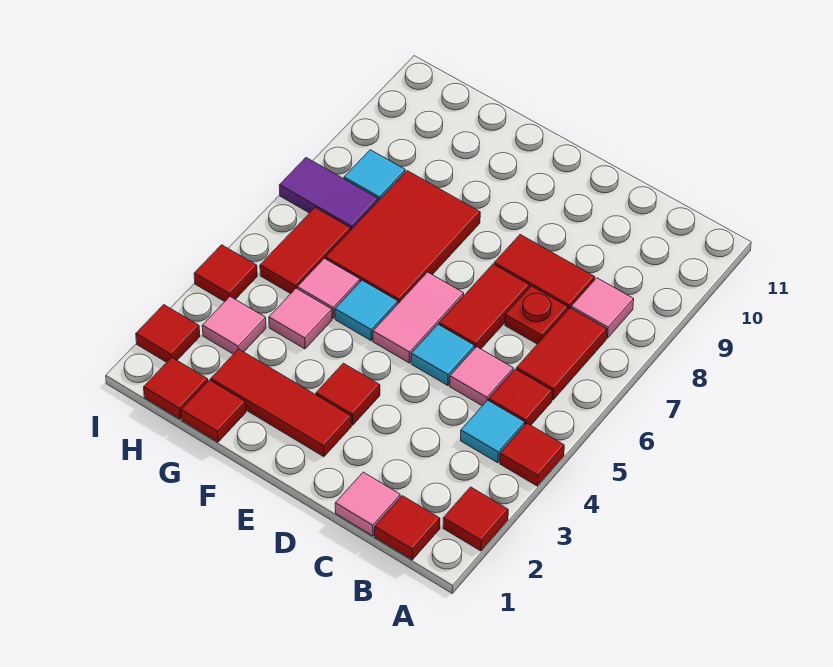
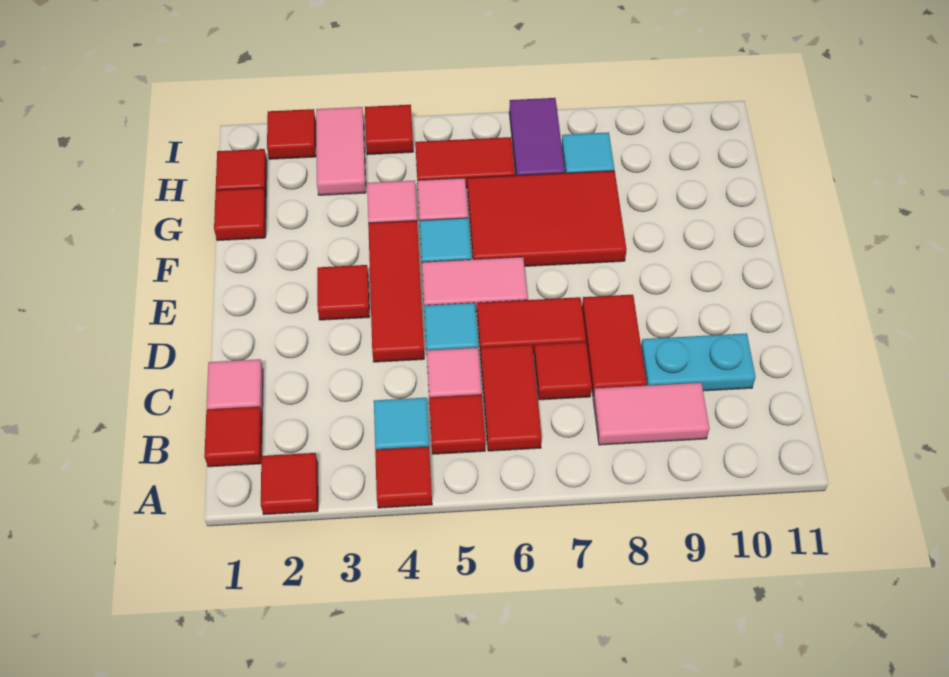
red tile B6:B7 level 1 -> red tile B6:C6 level 1
pink tile B8 level 1 -> pink tile B8:B9 level 1
red plate C7 level 1 -> red tile C7 level 1
none -> cyan plate C9:C10 level 1
red tile E2:G2 level 1 -> red tile D4:F4 level 1
pink tile H3 level 1 -> pink tile H3:I3 level 1

